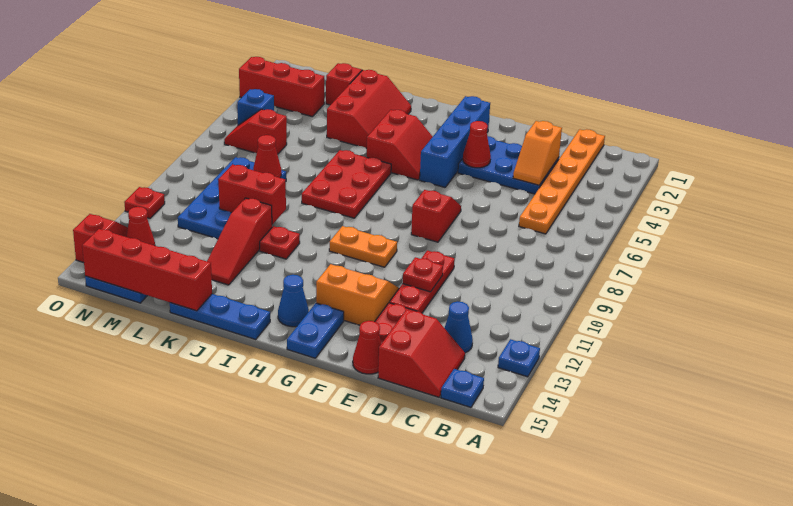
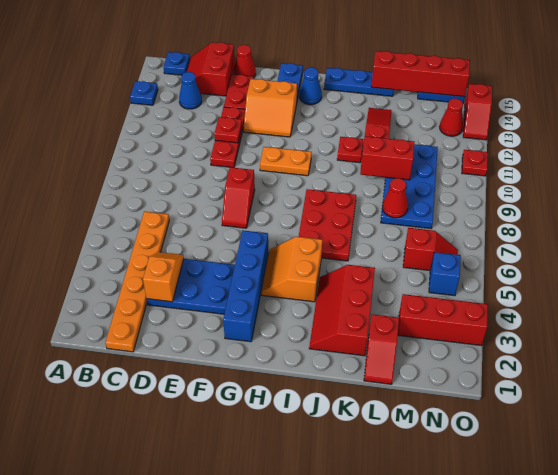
red cone F4 level 2 -> none
red slope H4:I5 level 1 top I -> orange slope H4:I5 level 1 top I

